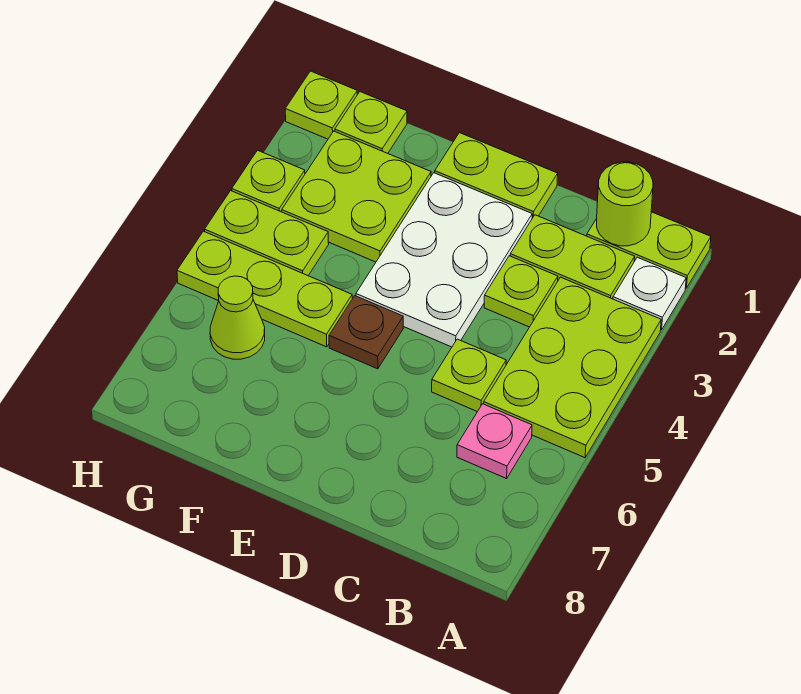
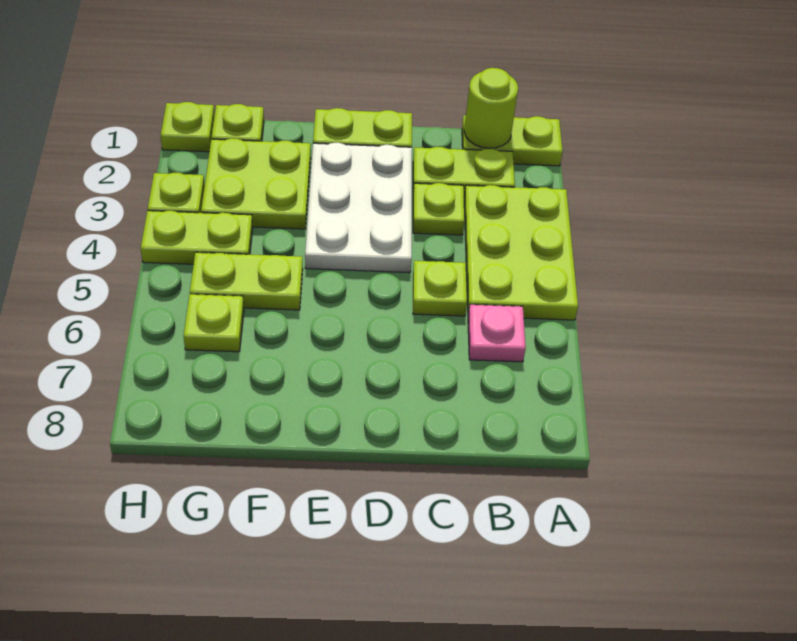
white plate A2 level 1 -> none
brown plate E5 level 1 -> none
lime plate F5:H5 level 1 -> lime plate F5:G5 level 1
lime cone G6 level 1 -> lime plate G6 level 1

